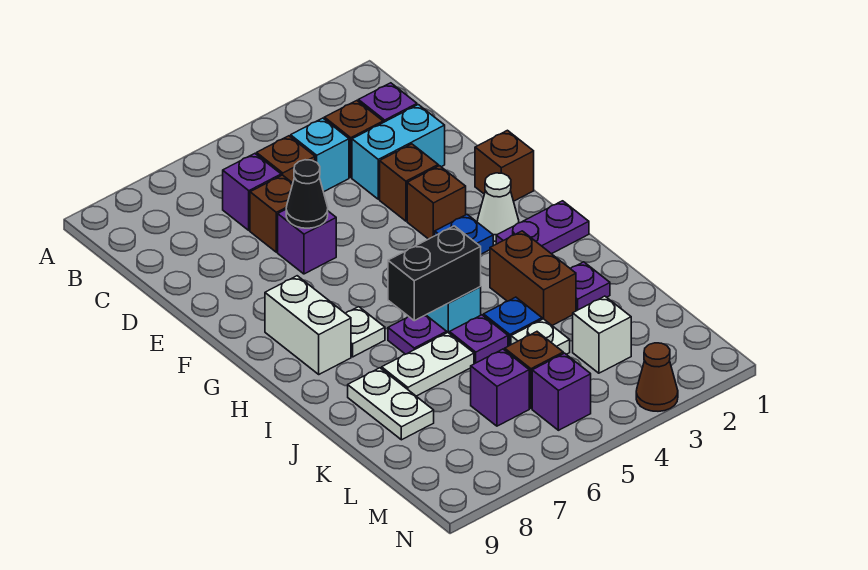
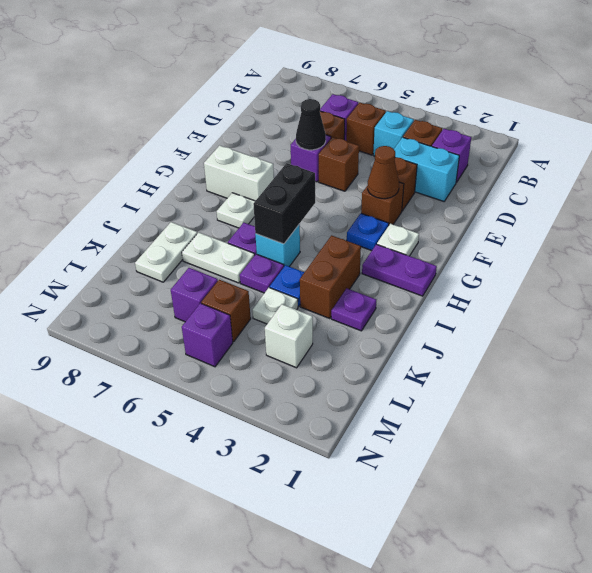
brown brick F1 level 1 -> brown brick E5 level 1
white cone G2 level 1 -> white plate G2 level 1
white brick G8:H8 level 1 -> white brick G7:G8 level 1
black brick I5:I6 level 2 -> black brick H5:I5 level 2
brown cone N3 level 1 -> brown cone F3 level 2

